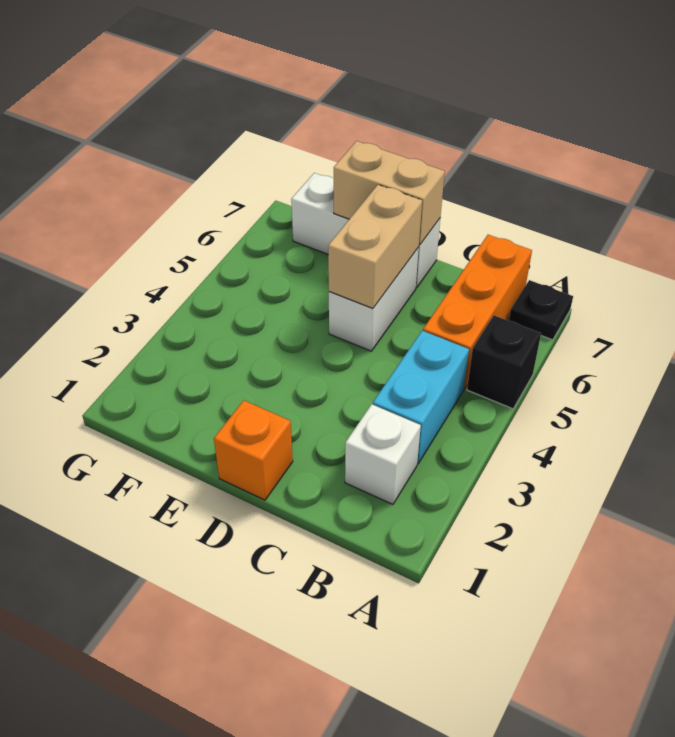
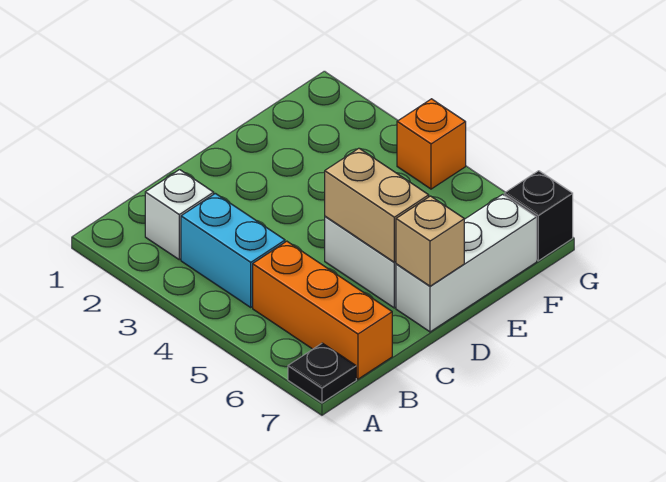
black brick A5 level 1 -> black brick G7 level 1
orange brick D1 level 1 -> orange brick G4 level 1
tan brick D7:E7 level 2 -> tan brick D7 level 2

